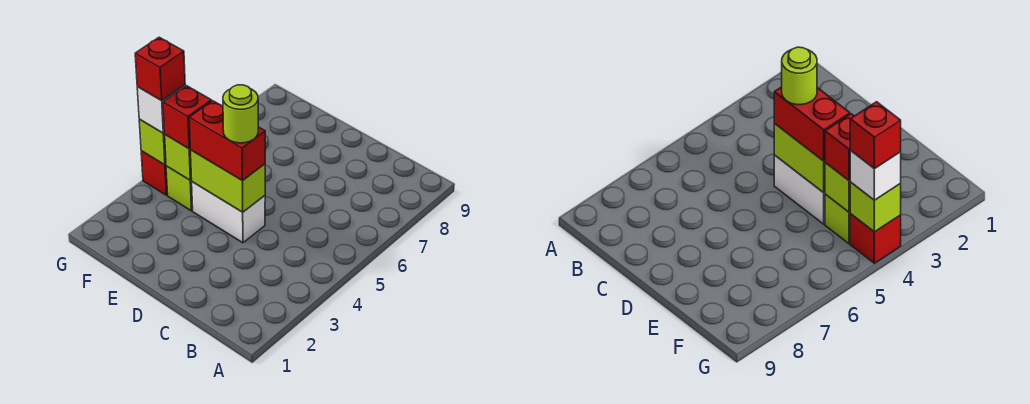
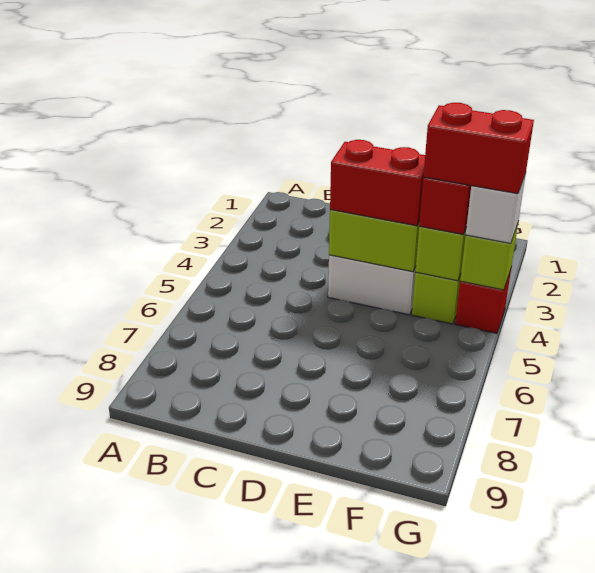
lime round brick D4 level 4 -> none
red brick G4 level 4 -> red brick F4:G4 level 4

